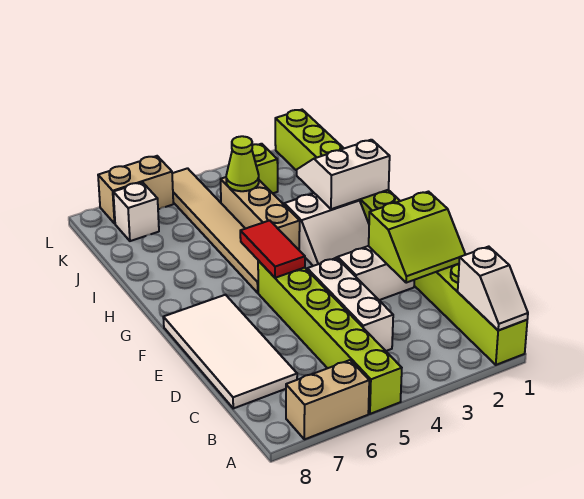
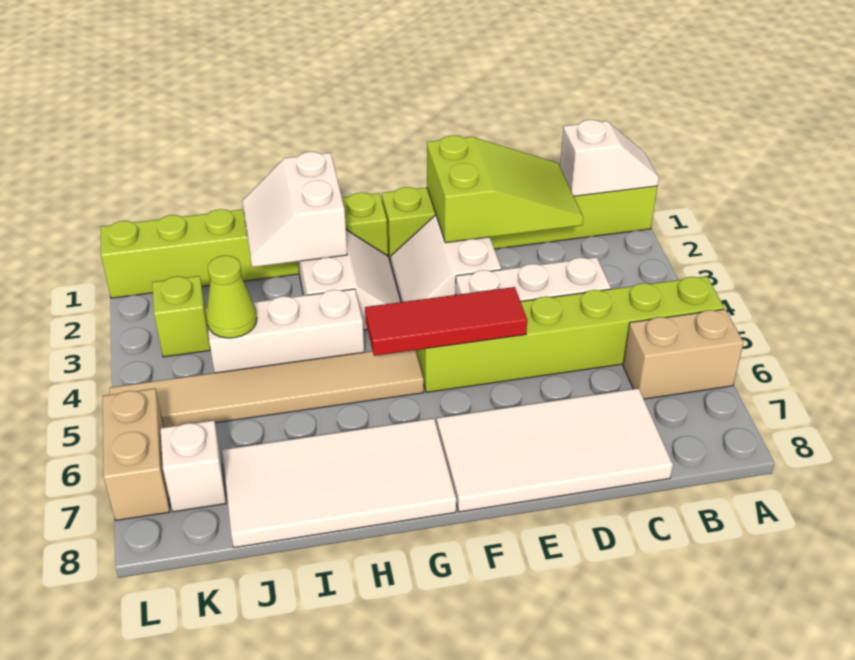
tan brick A6:A7 level 1 -> tan brick A6:B6 level 1
lime slope D1:E2 level 2 top E -> lime slope C1:E2 level 2 top E
red tile F5:G5 level 2 -> red tile E5:G5 level 2
none -> white tile G7:J8 level 1
tan brick H4:J4 level 1 -> white brick H4:J4 level 1

